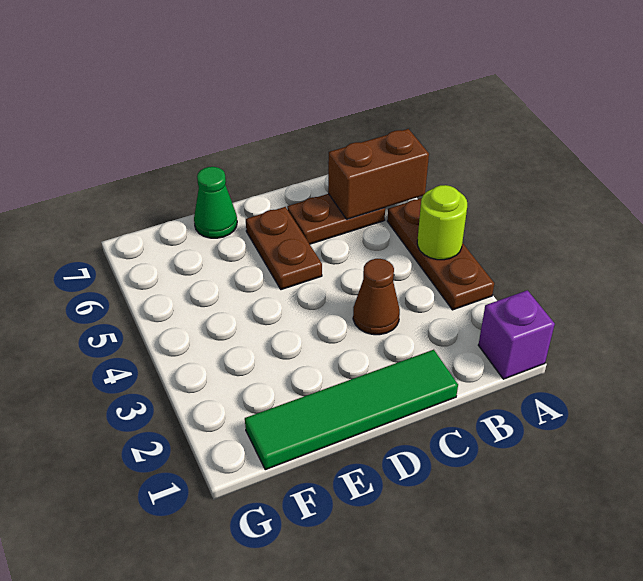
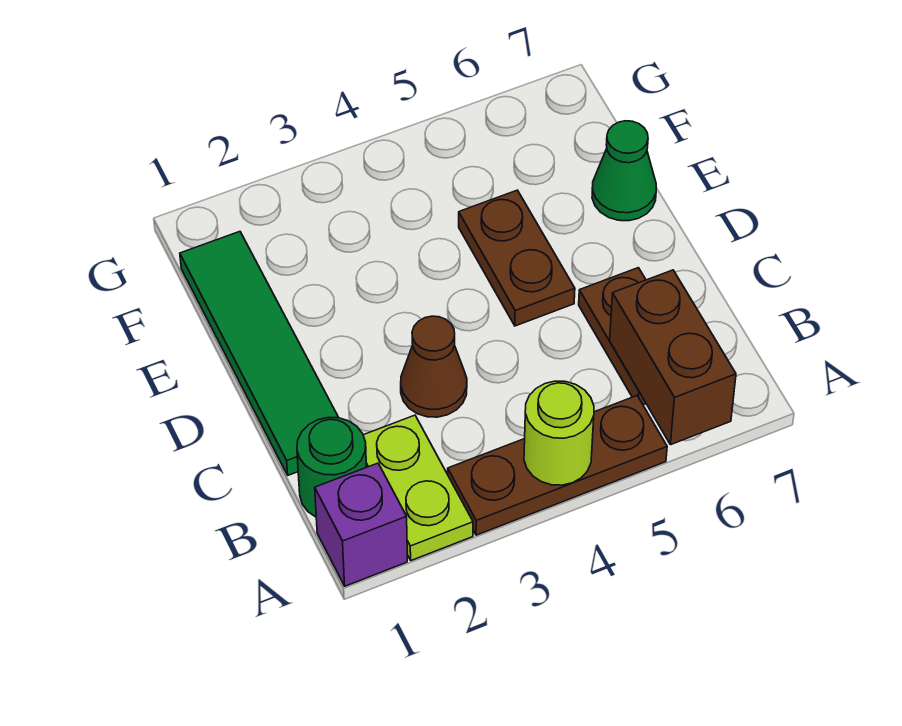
none -> lime plate A2:B2 level 1
none -> green round brick B1 level 1
brown plate D5:D6 level 1 -> brown plate D5:E5 level 1

